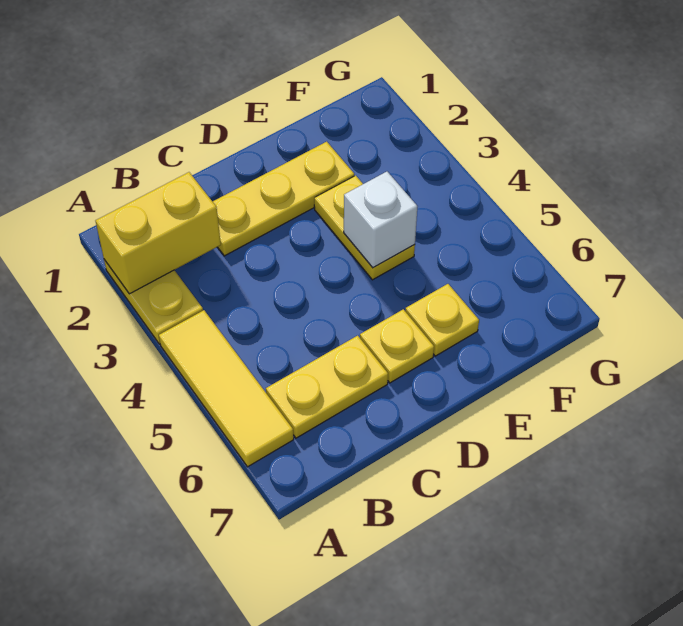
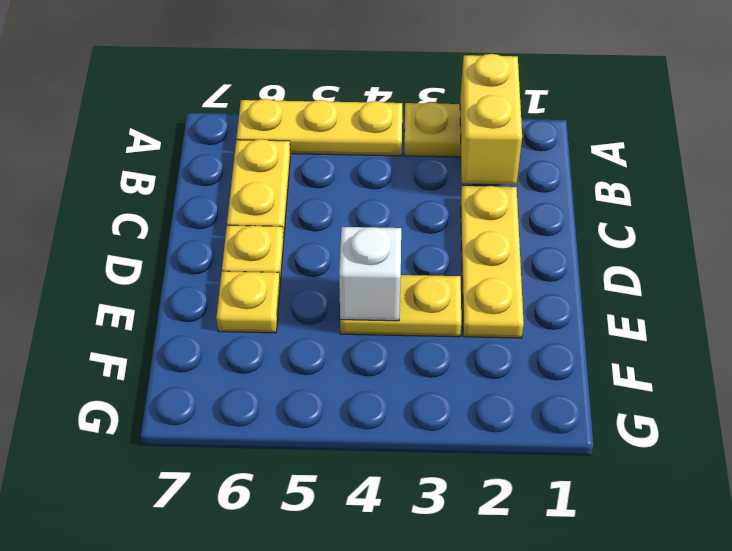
yellow tile A4:A6 level 1 -> yellow plate A4:A6 level 1

